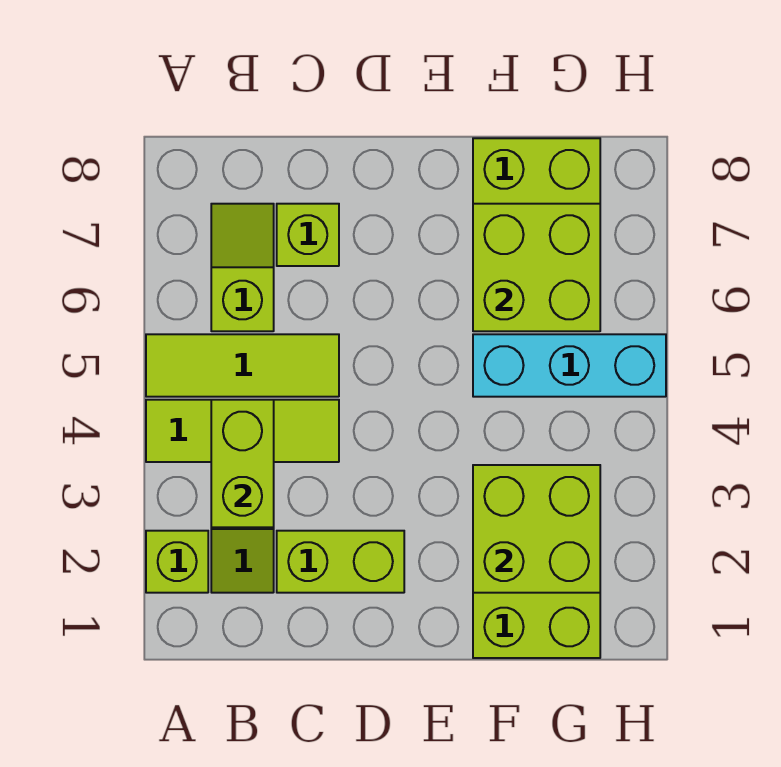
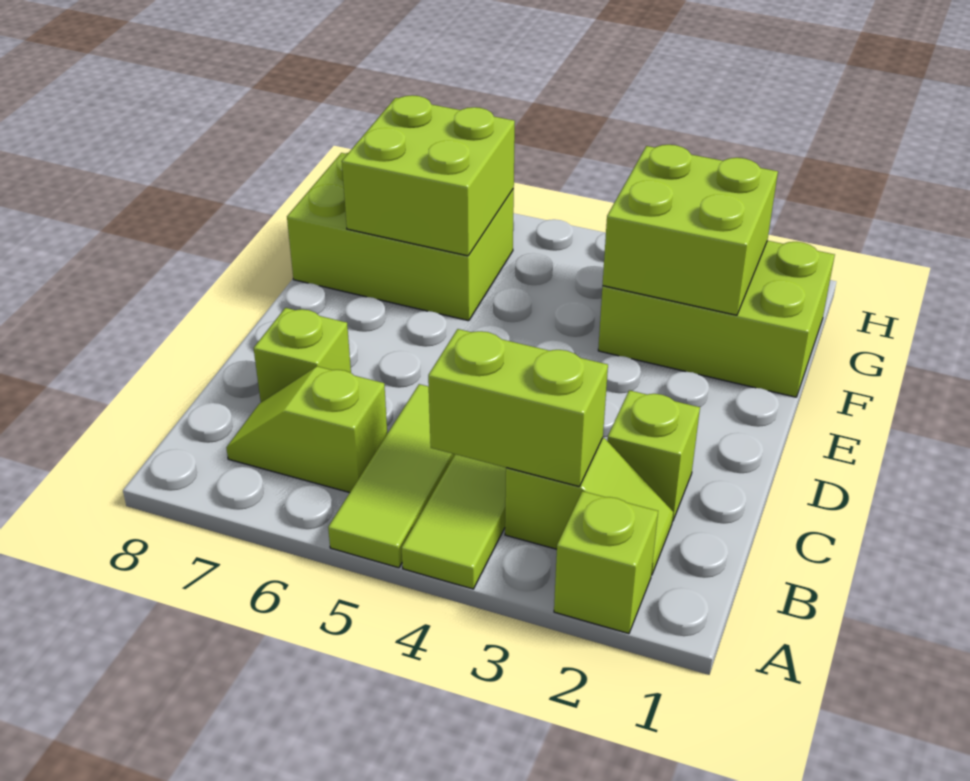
lime brick C2:D2 level 1 -> lime brick C2 level 1
cyan brick F5:H5 level 1 -> none

